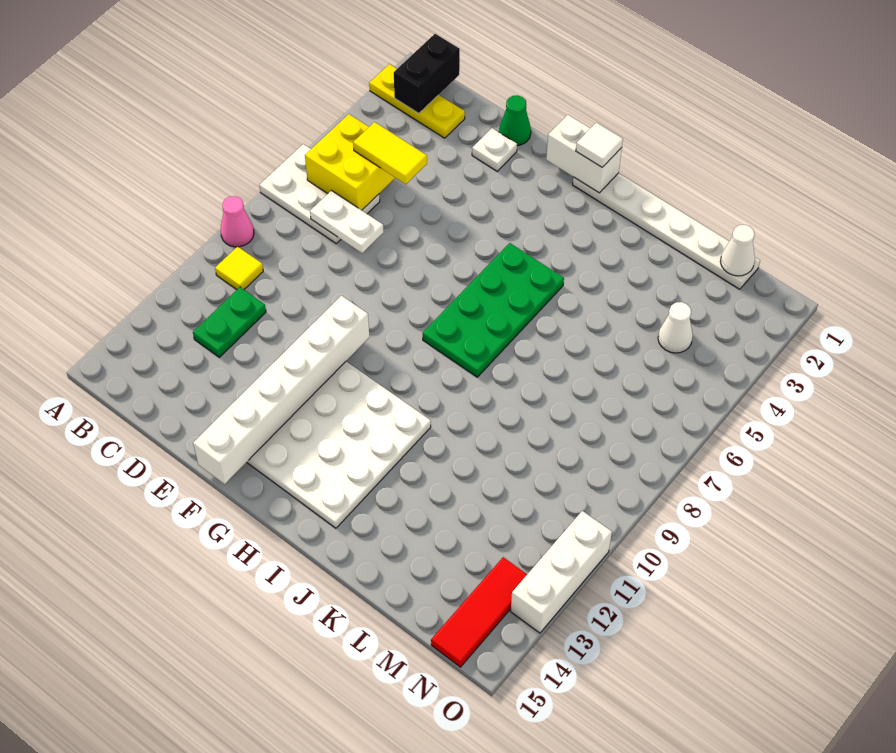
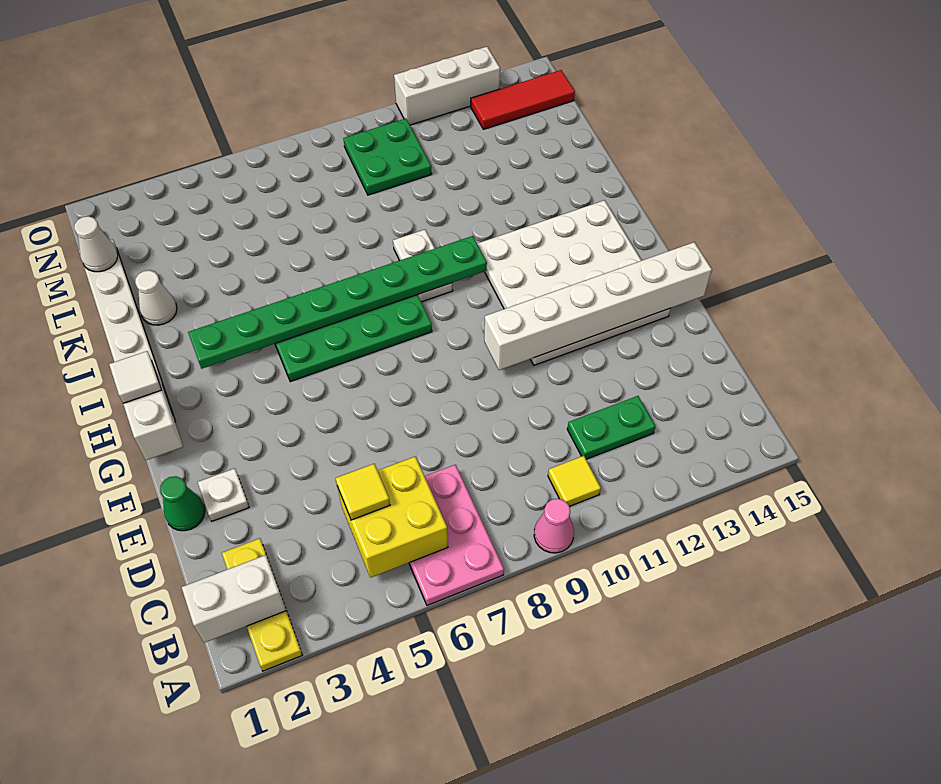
white plate A6:C7 level 1 -> pink plate A6:C7 level 1
black brick B1:B2 level 2 -> white brick B1:B2 level 2
yellow tile C5:D5 level 3 -> yellow tile C5 level 3
white plate C7:D7 level 2 -> white plate I9:J9 level 1
none -> green plate I3:I10 level 2
white cone M4 level 1 -> white cone K2 level 1
none -> green plate M9:N10 level 1

